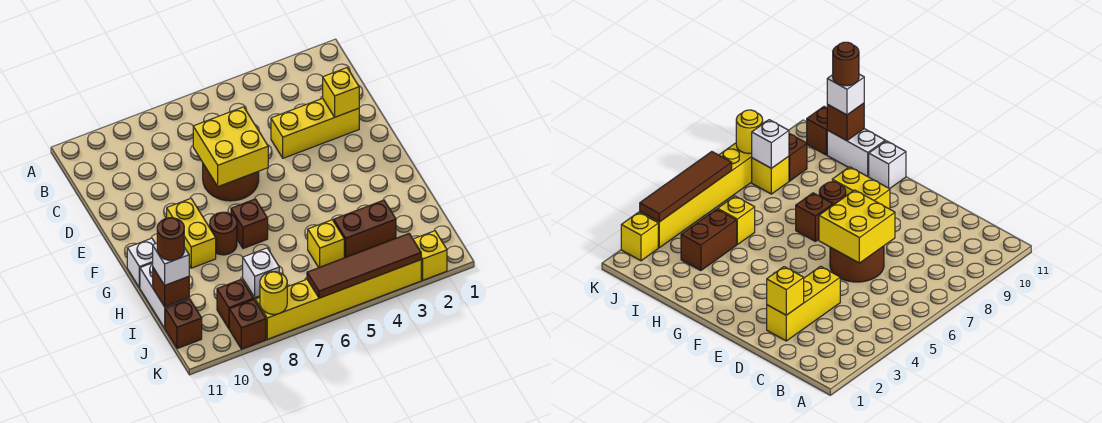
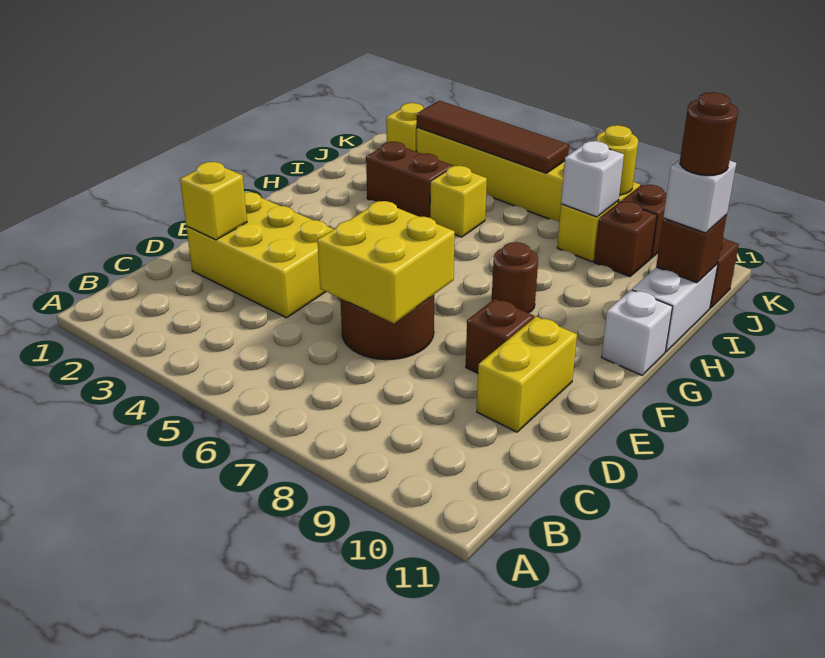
yellow brick D2:D4 level 1 -> yellow brick D2:E4 level 1
yellow brick F9:G9 level 1 -> yellow brick D10:E10 level 1
brown brick G7 level 1 -> brown brick E9 level 1

